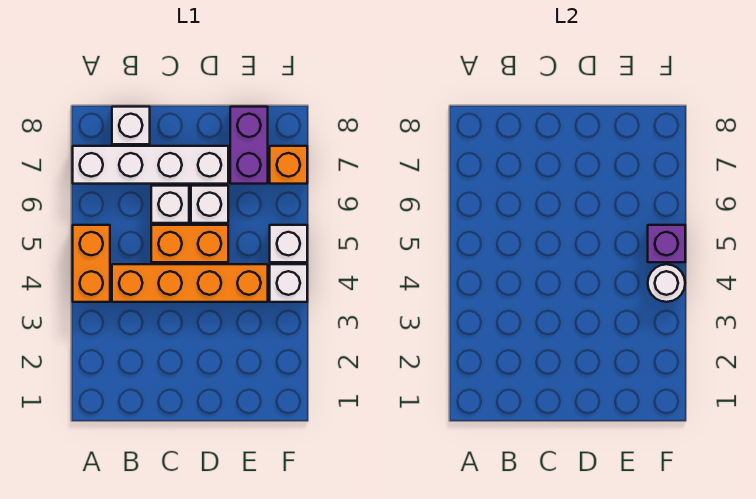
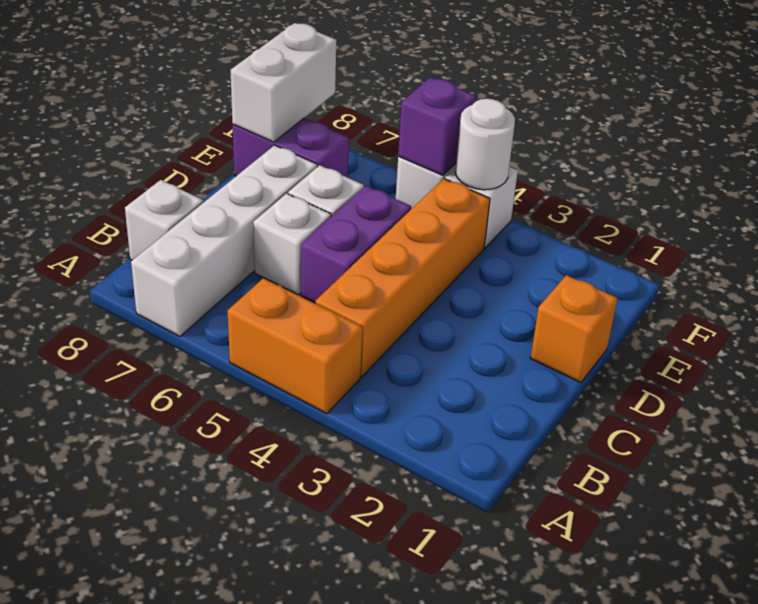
orange brick C5:D5 level 1 -> purple brick C5:D5 level 1
none -> white brick E8:F8 level 2
orange brick F7 level 1 -> orange brick D1 level 1

